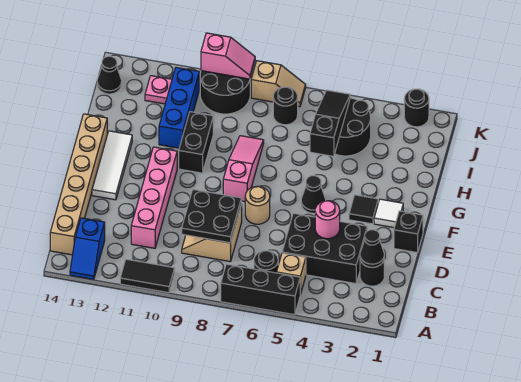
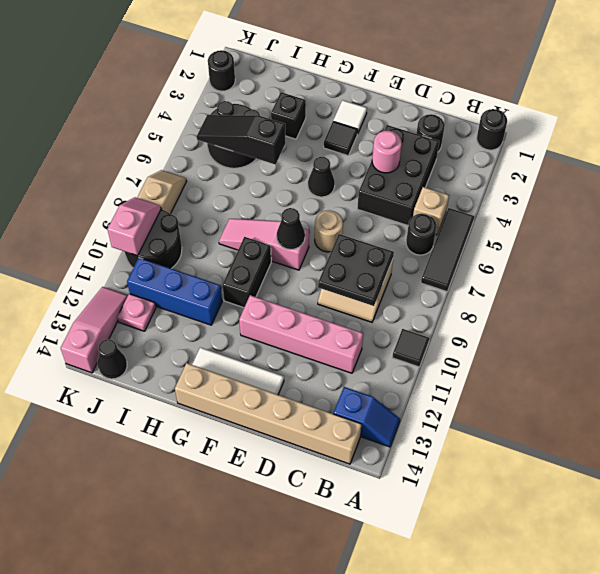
black brick A5:A7 level 1 -> black tile A5:A7 level 1
black tile A10:A11 level 1 -> black tile A10 level 1
black cone C2 level 2 -> black cone F8 level 2
black brick E1 level 1 -> black brick H3 level 1
black brick G10:H10 level 1 -> black brick G9:G10 level 1
black round brick J7 level 1 -> black round brick A1 level 1
none -> pink slope K12:K14 level 1 top 14

